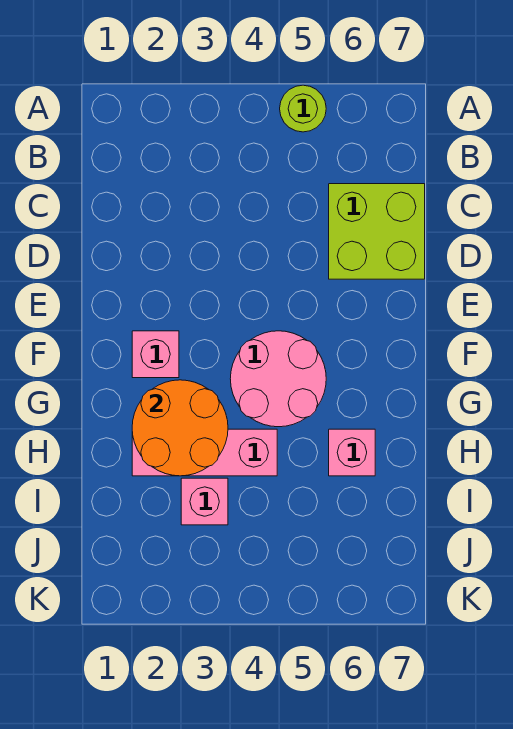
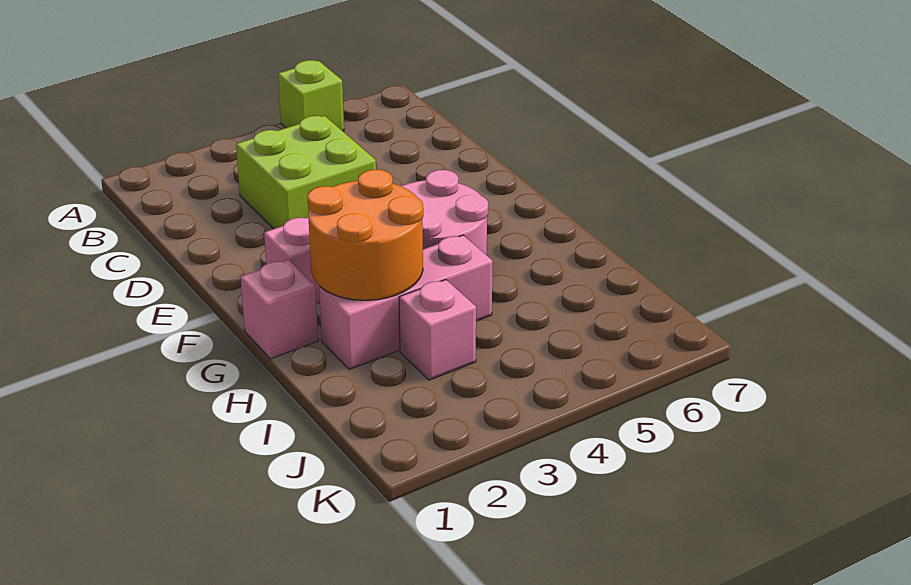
lime round brick A5 level 1 -> lime brick A5 level 1
lime brick C6:D7 level 1 -> lime brick C3:D4 level 1
pink brick H6 level 1 -> pink brick G1 level 1

